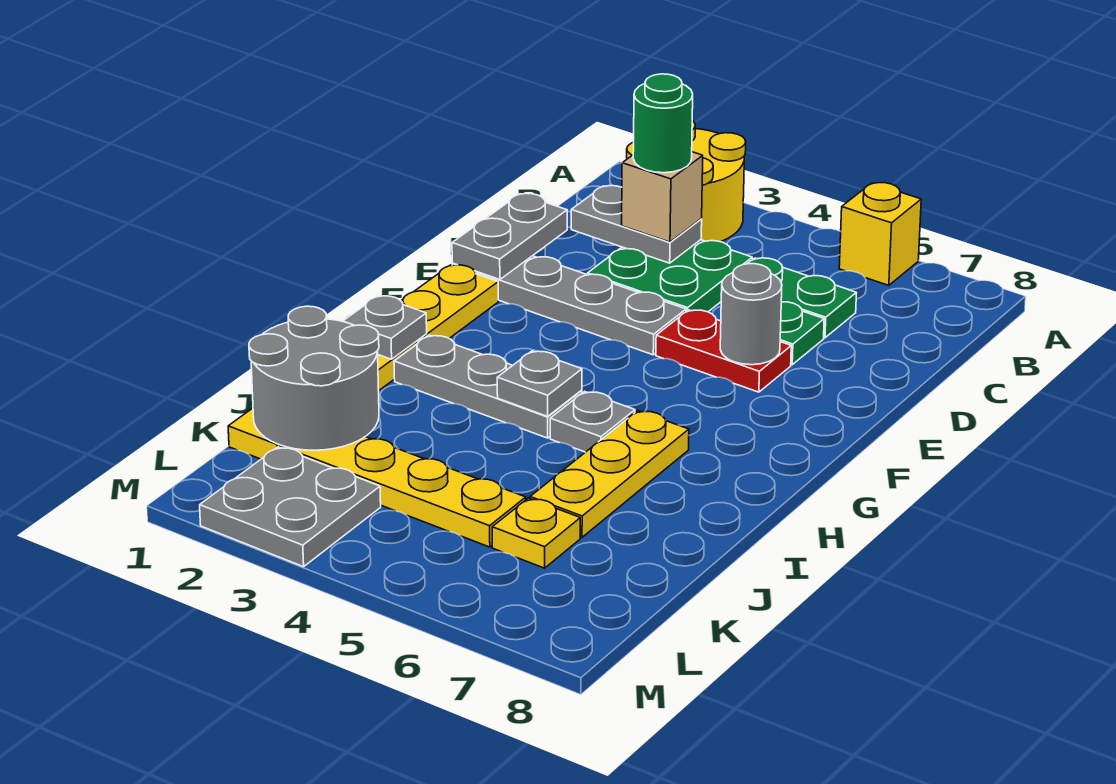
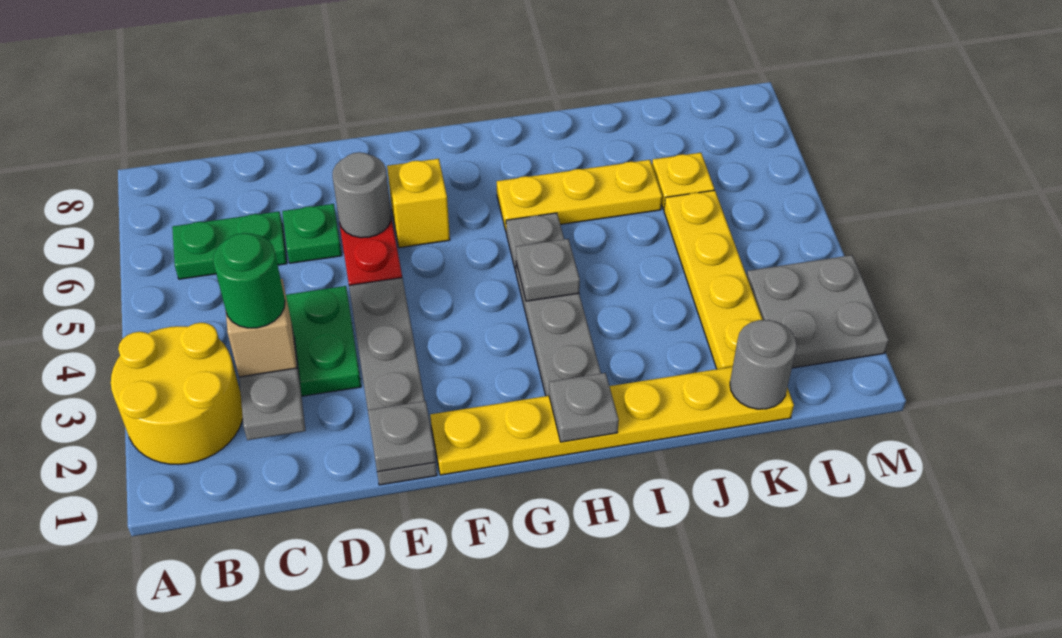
yellow brick A6 level 1 -> yellow brick F6 level 1
green plate C5:C6 level 1 -> green plate B6:C6 level 1
grey plate D1:E1 level 2 -> grey plate E1 level 2
grey round brick J1:K2 level 2 -> grey round brick K1 level 2

